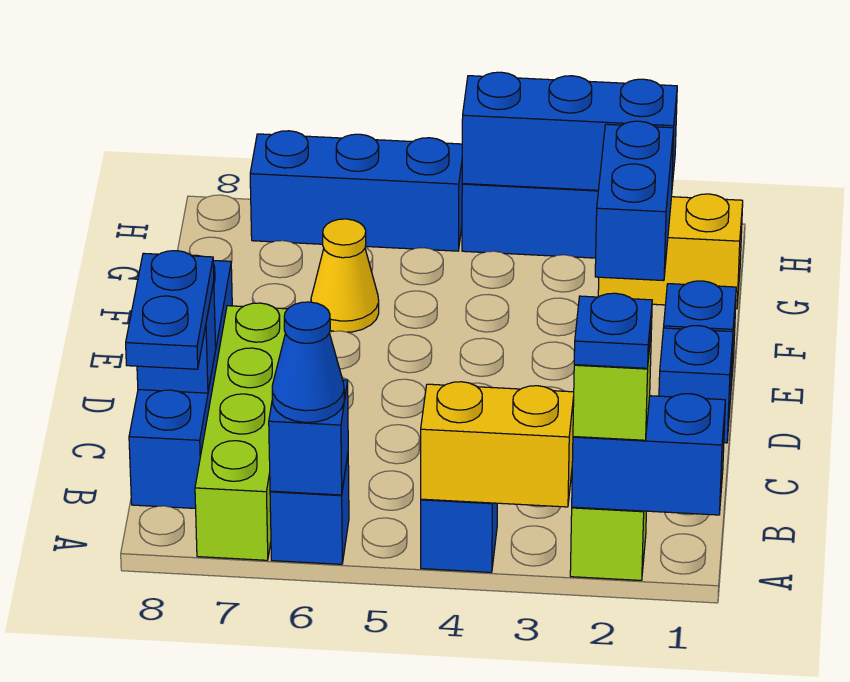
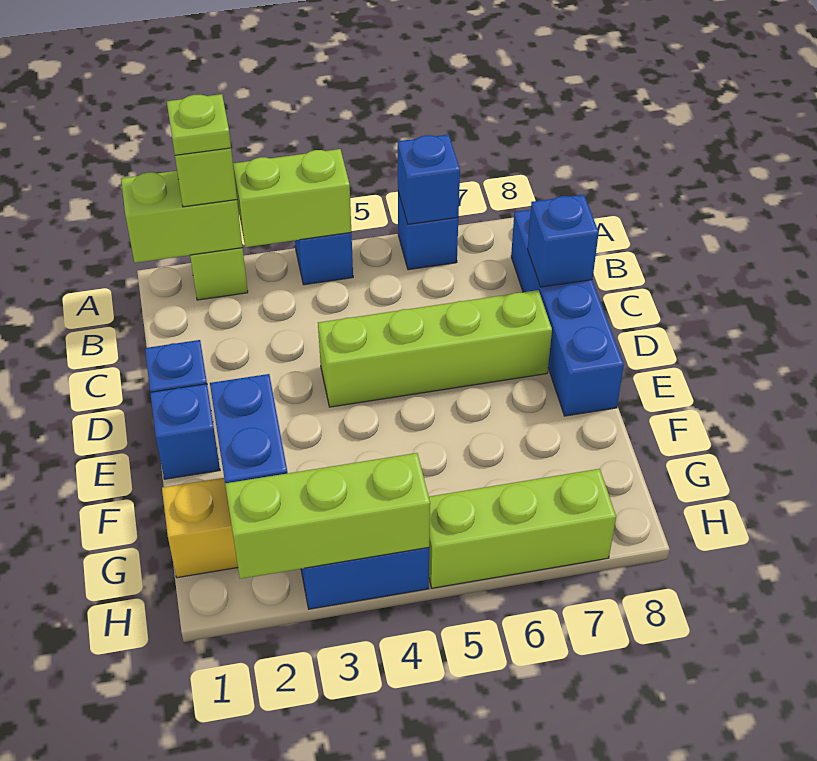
blue brick A1:A2 level 2 -> lime brick A1:A2 level 2
blue plate A2 level 4 -> lime plate A2 level 4
yellow brick A3:A4 level 2 -> lime brick A3:A4 level 2
blue cone A6 level 3 -> none
lime brick A7:D7 level 1 -> lime brick D4:D7 level 1
blue plate B8:C8 level 3 -> none
yellow cone F6 level 1 -> none
blue brick H2:H4 level 2 -> lime brick H2:H4 level 2
blue brick H5:H7 level 1 -> lime brick H5:H7 level 1

